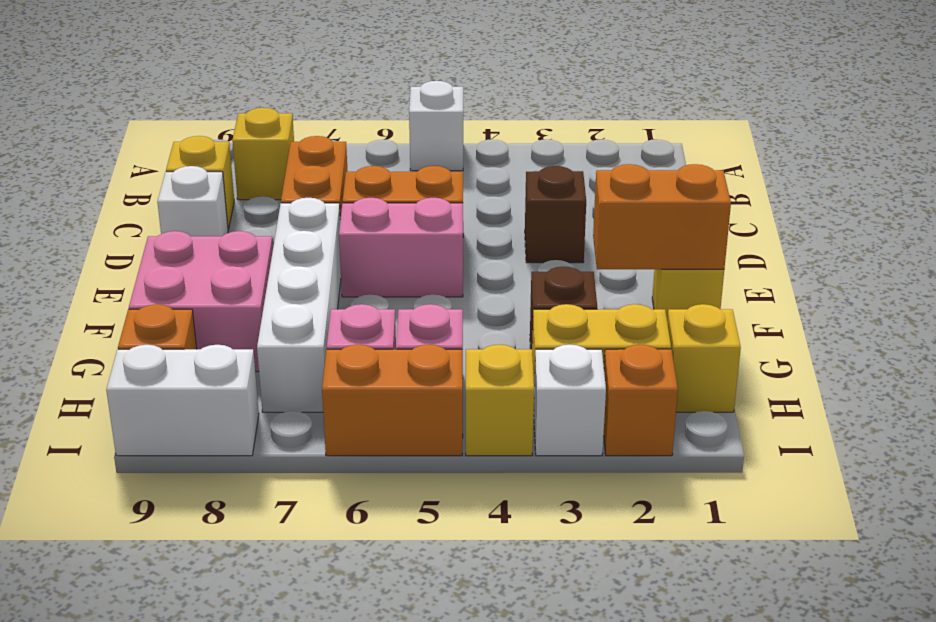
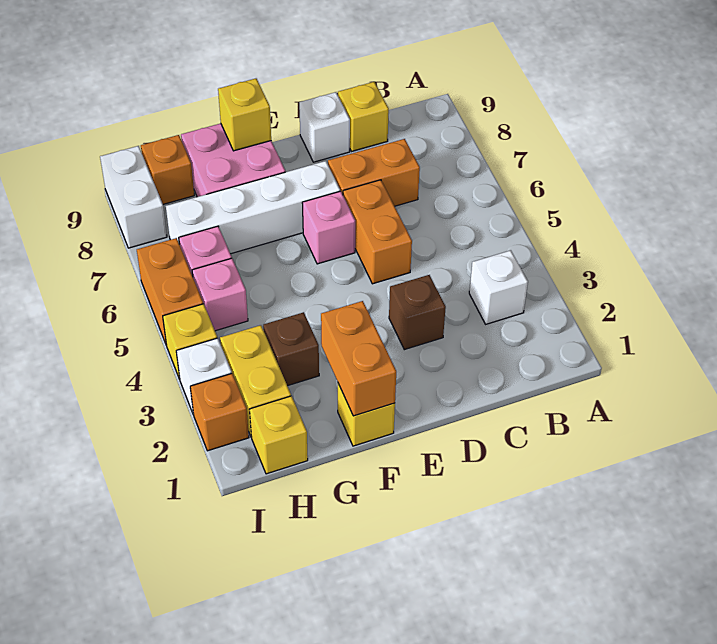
white brick A5 level 1 -> white brick B3 level 1
yellow brick B8 level 1 -> yellow brick F9 level 2
pink brick E5:E6 level 1 -> pink brick E6 level 1

